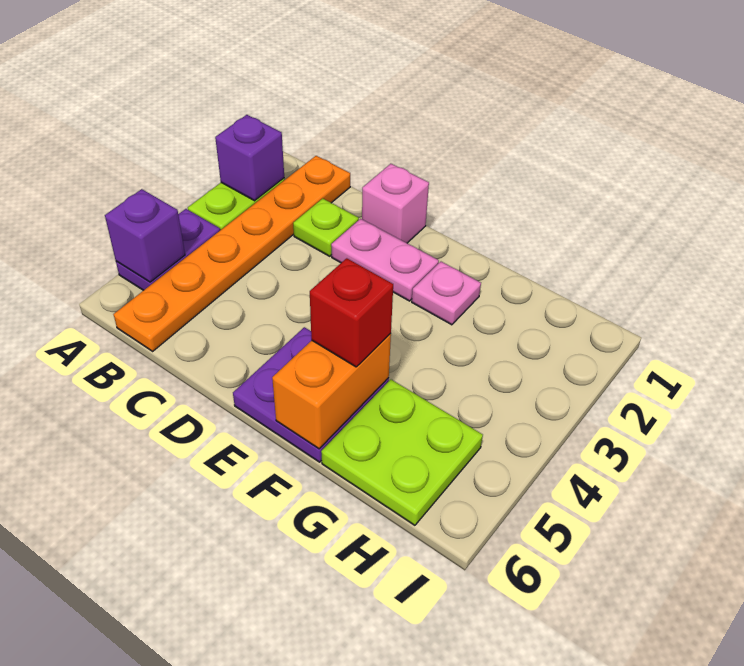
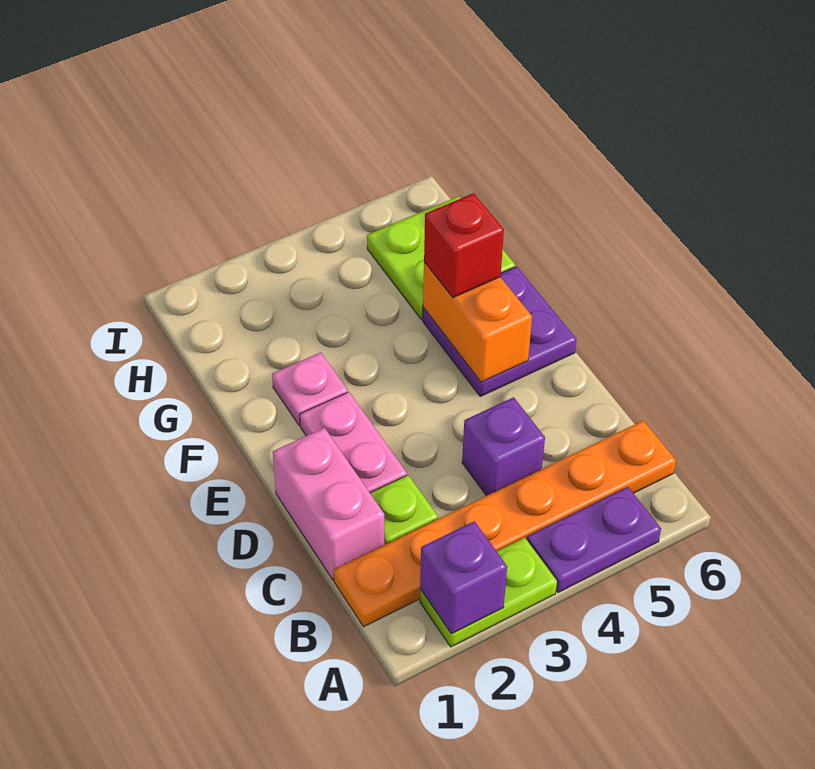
purple brick A5 level 2 -> purple brick C4 level 1
pink brick D1 level 1 -> pink brick C1:D1 level 1
orange brick F5:F6 level 2 -> orange brick E5:F5 level 2

